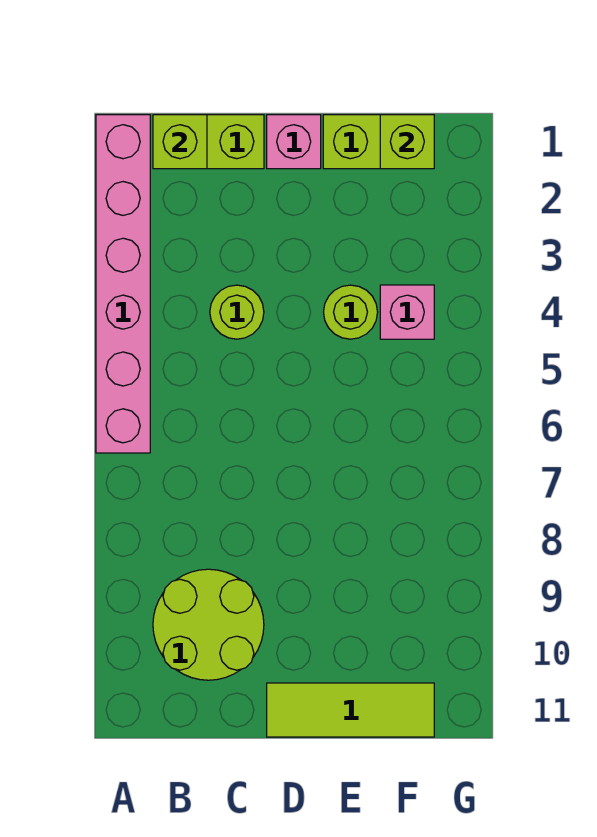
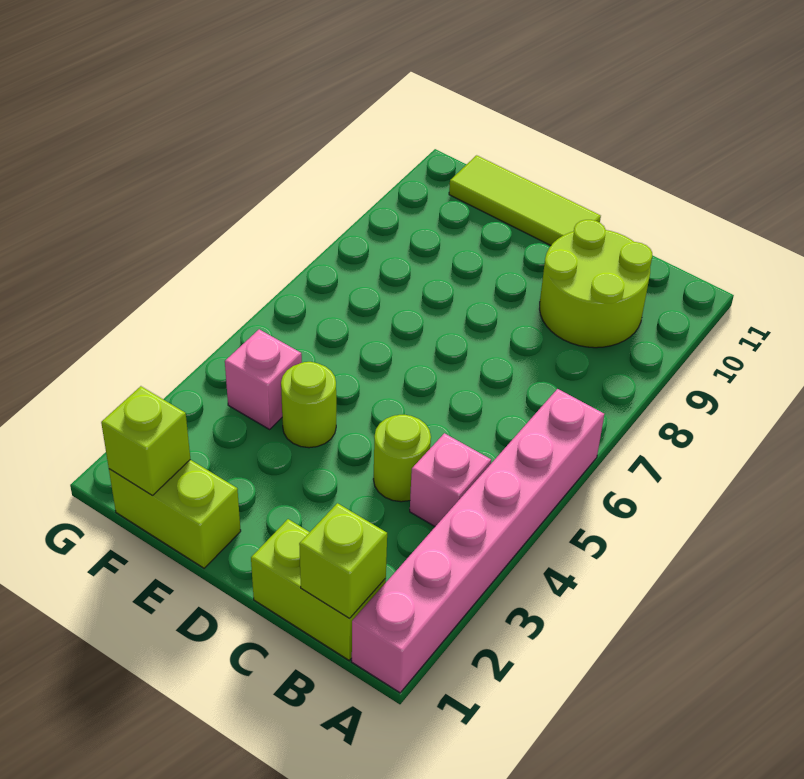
pink brick D1 level 1 -> pink brick B4 level 1

